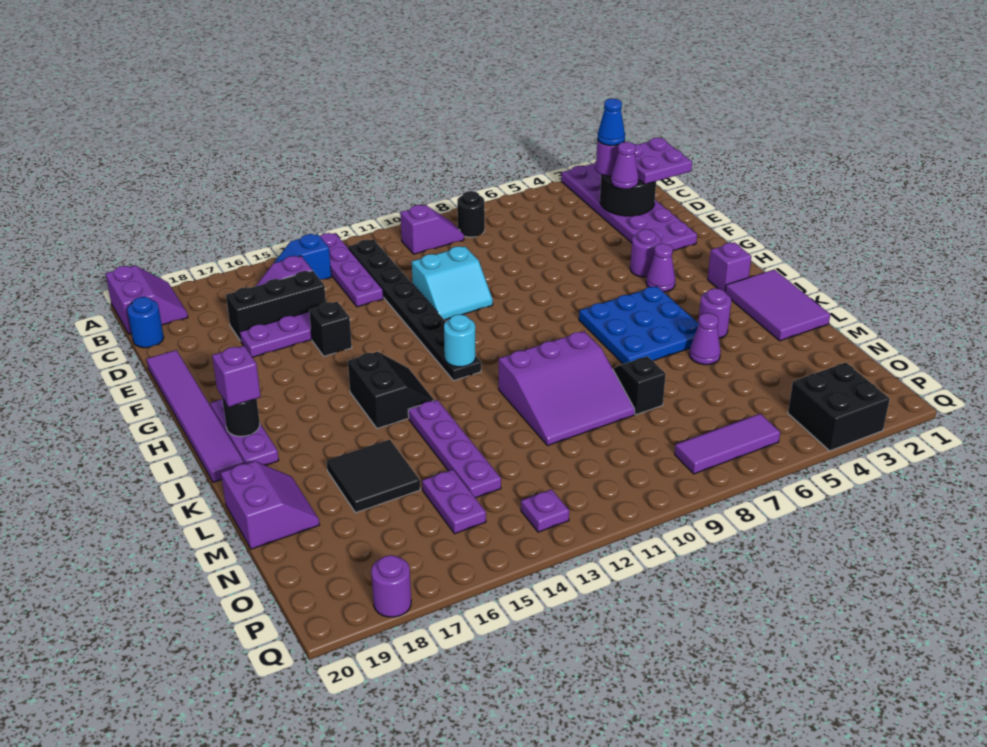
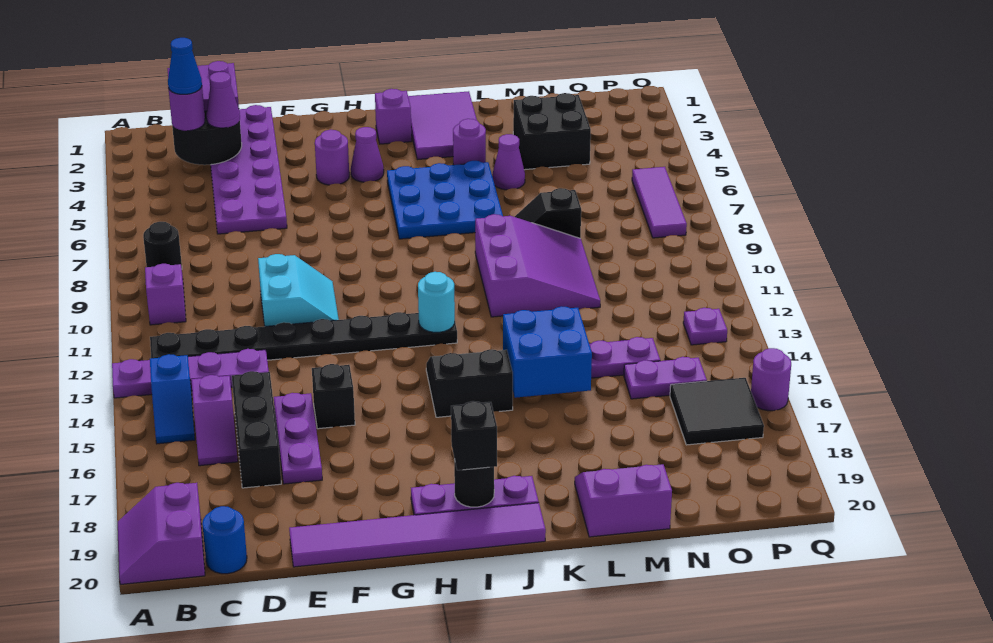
purple plate A2:F3 level 1 -> purple plate D1:E6 level 1
purple slope A19:B20 level 1 top 20 -> purple slope A19:B20 level 1 top B
purple brick I19 level 3 -> black brick I19 level 3
purple tile J1:L2 level 1 -> purple tile J1:K3 level 1
none -> blue brick K14:L15 level 2
black tile L16:M17 level 1 -> black tile O16:P17 level 1
black brick P3:Q4 level 1 -> black brick M3:N4 level 1
purple round brick Q18 level 1 -> purple round brick Q16 level 1

